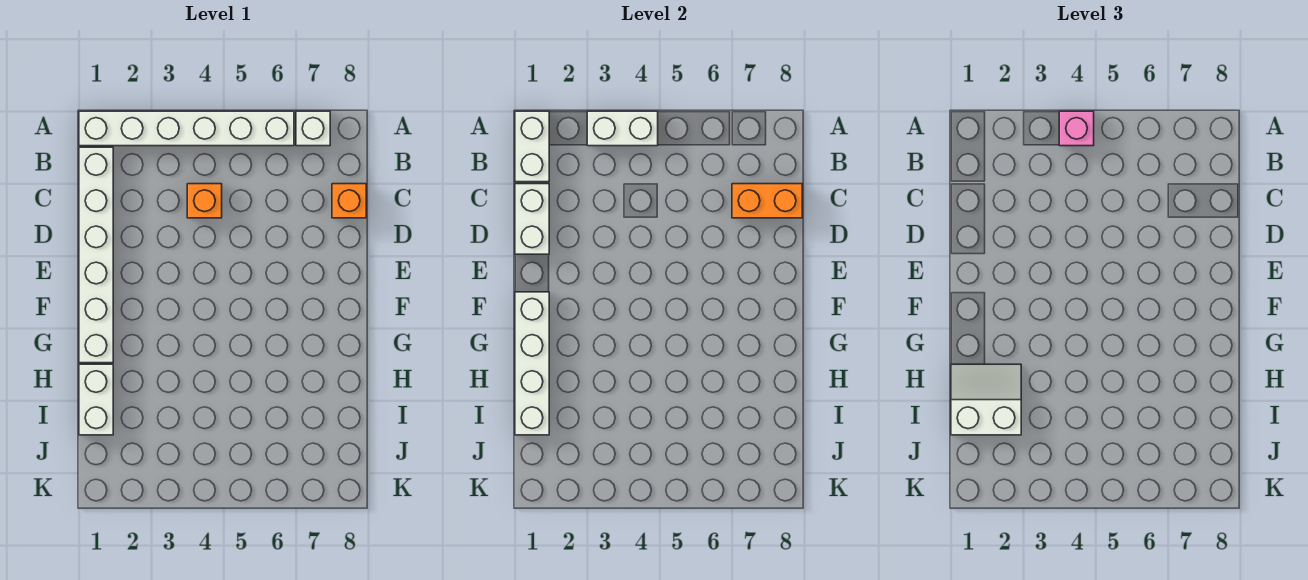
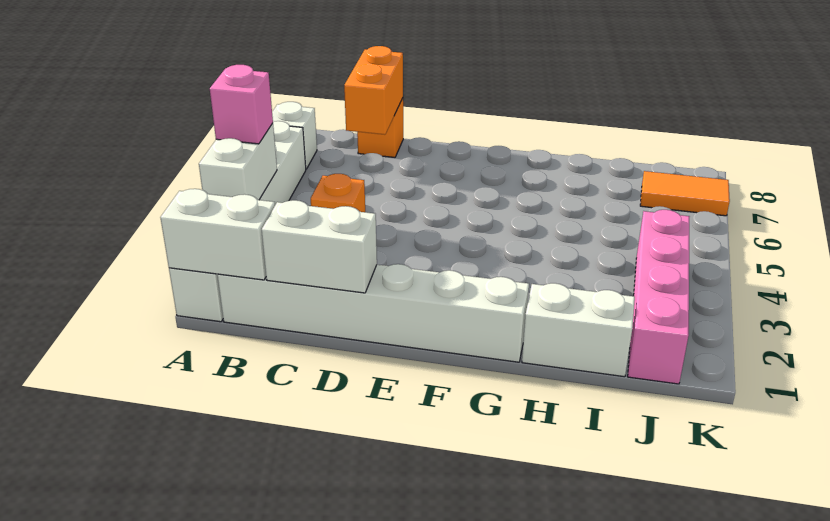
white brick F1:I1 level 2 -> none
white slope H1:I2 level 3 top I -> none
none -> pink brick J1:J4 level 1
none -> orange tile J7:K7 level 1

